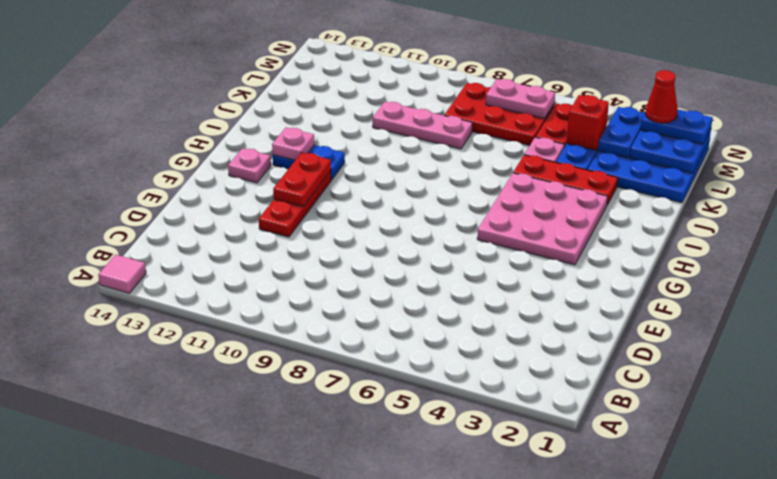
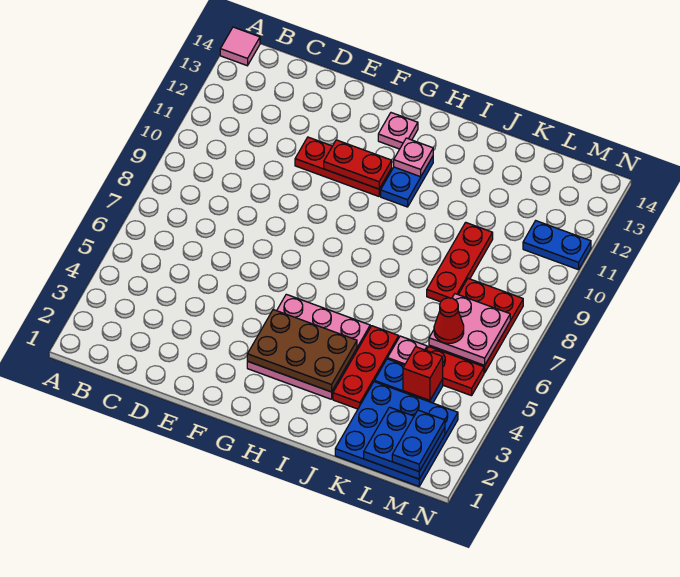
none -> brown plate G3:I4 level 2
pink plate K8:K10 level 1 -> red plate K8:K10 level 1
blue plate L3:M3 level 2 -> blue plate M11:N11 level 1
red cone M2 level 4 -> red cone L6 level 3
pink plate M6:M7 level 2 -> pink plate L6:M7 level 2

